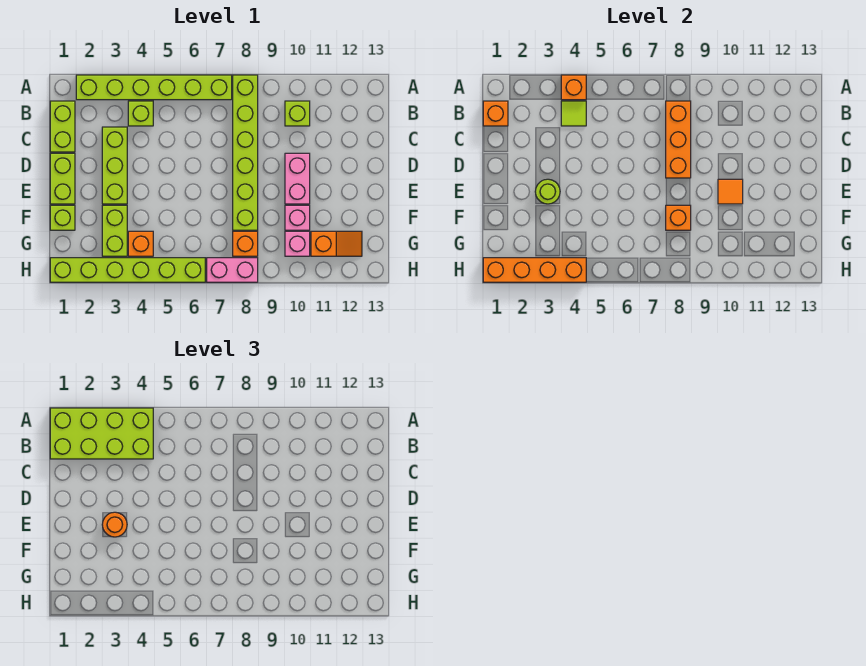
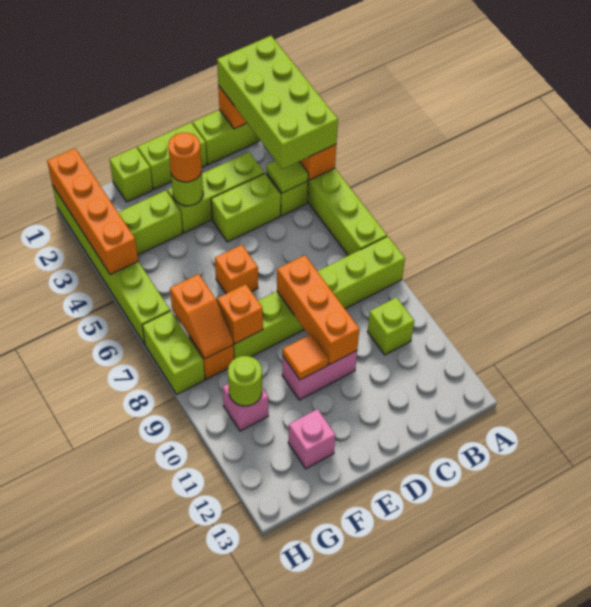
orange brick B8:D8 level 2 -> orange brick D8:D10 level 2
none -> lime brick C4:D4 level 1
pink brick F10 level 1 -> pink brick F12 level 1
orange brick G4 level 1 -> orange brick E6 level 1
none -> lime round brick G10 level 2
orange slope G11:G12 level 1 top 11 -> orange slope G7:G8 level 2 top 7
pink brick H7:H8 level 1 -> lime brick H7:H8 level 1

